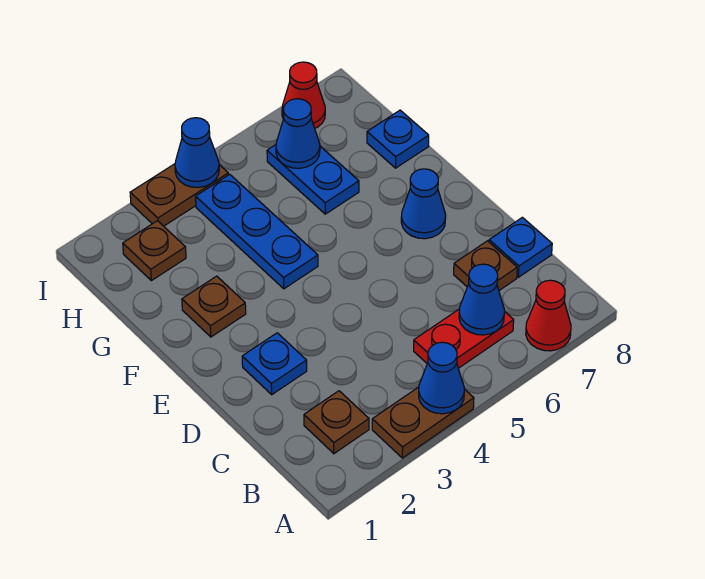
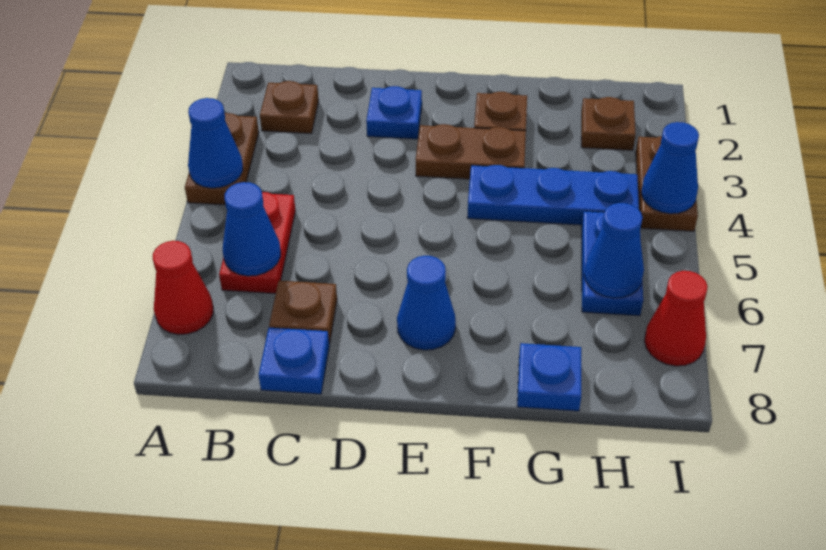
none -> brown plate E3:F3 level 1
blue plate G6:H6 level 1 -> blue plate H5:H6 level 1

